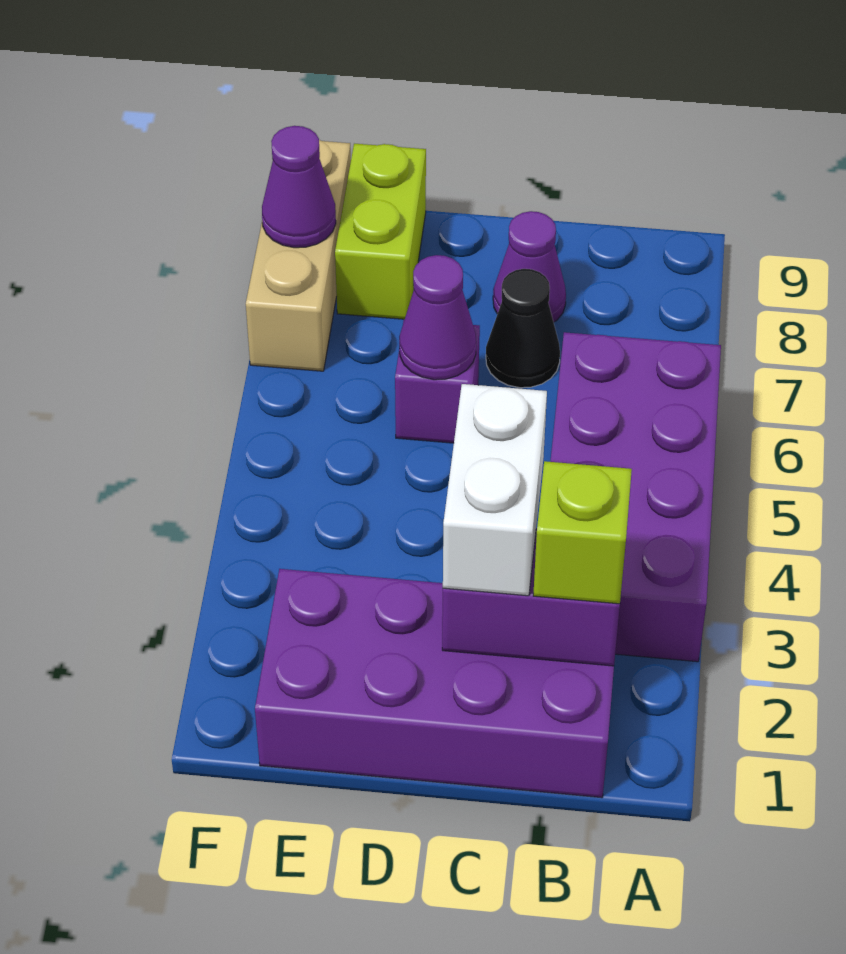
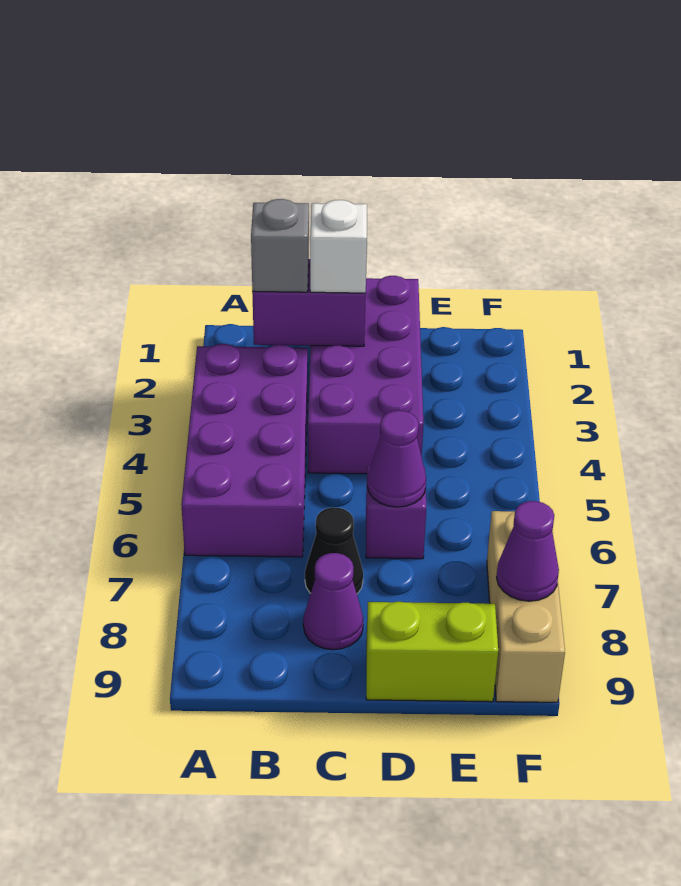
purple brick B1:E2 level 1 -> purple brick C1:D4 level 1
lime brick B2 level 3 -> grey brick B2 level 3
white brick C2:C3 level 3 -> white brick C2 level 3
lime brick E8:E9 level 1 -> lime brick D9:E9 level 1

